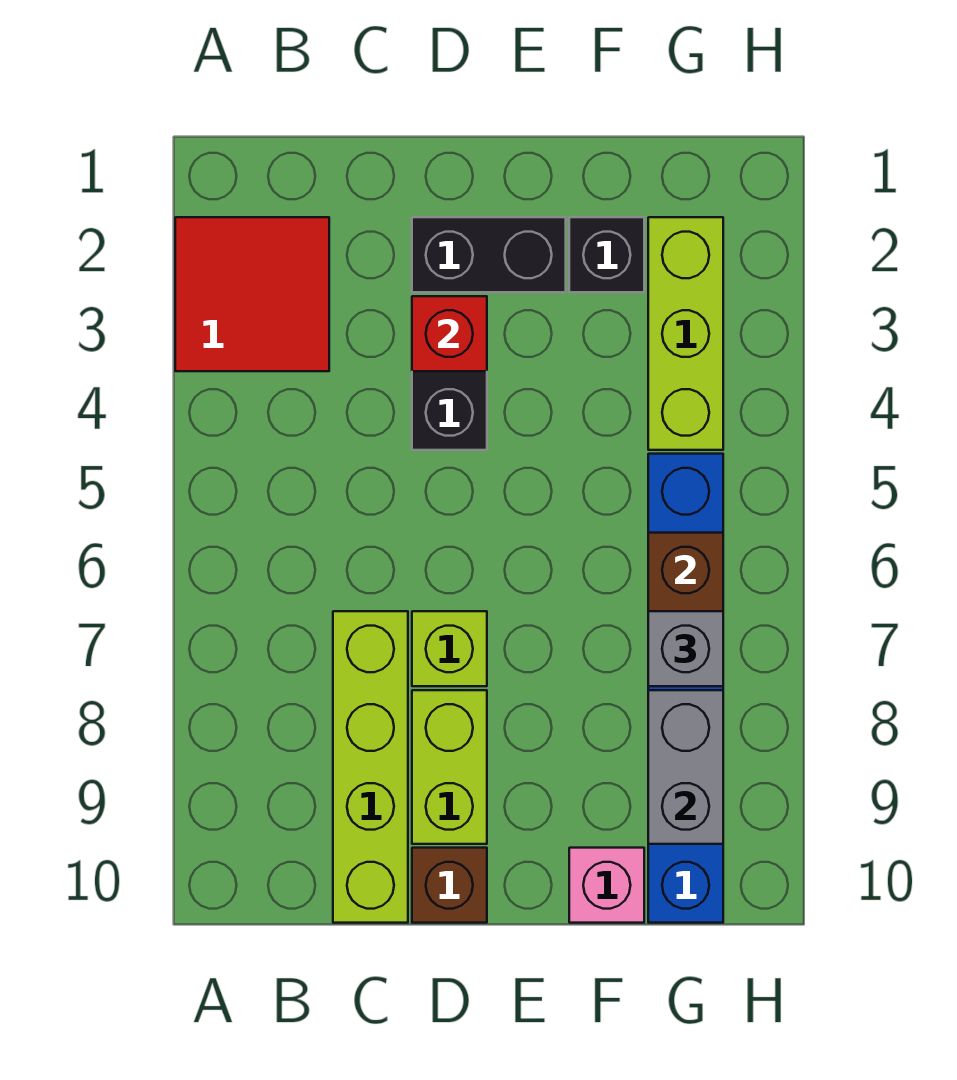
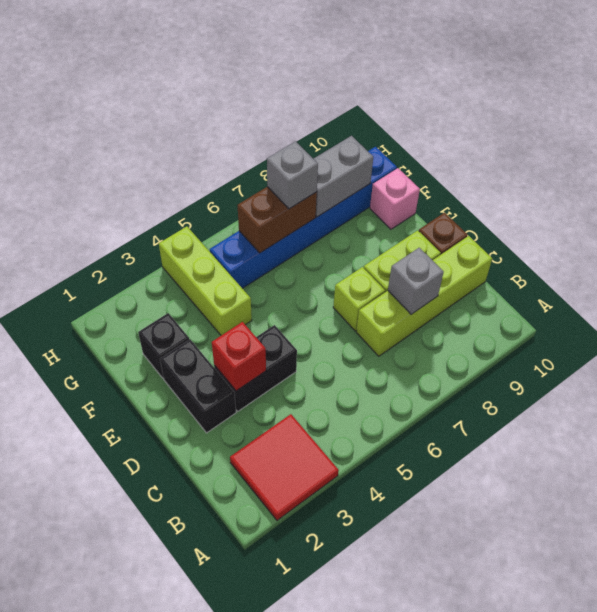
none -> grey brick C8 level 2
lime brick G2:G4 level 1 -> lime brick F4:H4 level 1

